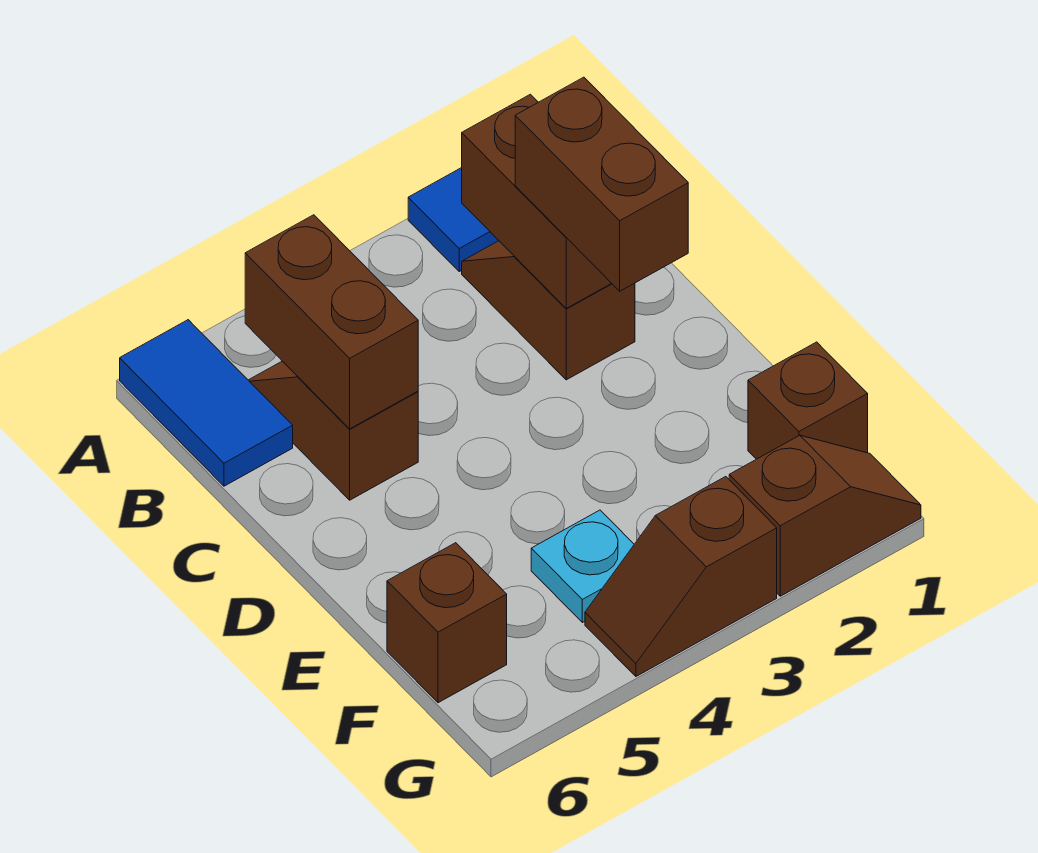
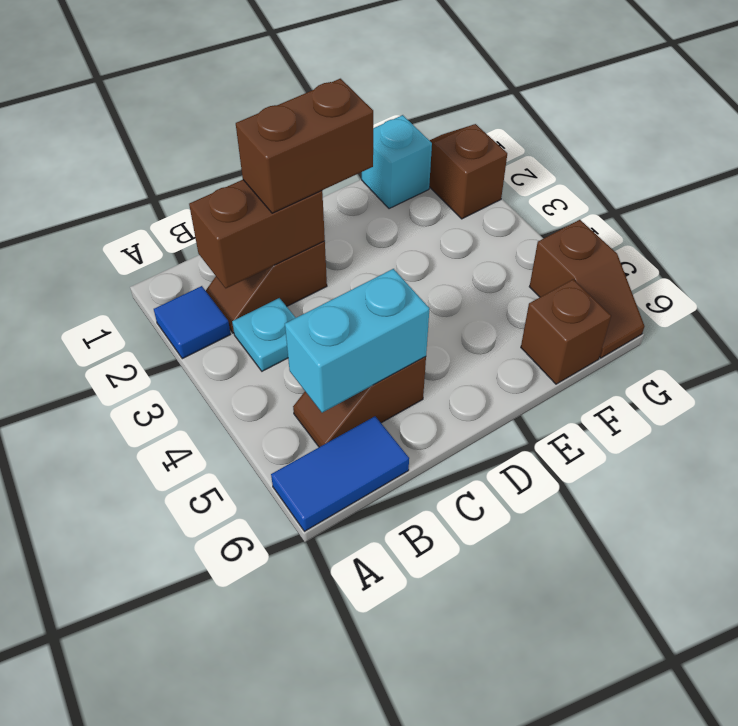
brown brick B5:C5 level 2 -> cyan brick B5:C5 level 2
brown brick F1 level 1 -> cyan brick F1 level 1
cyan plate F4 level 1 -> cyan plate B3 level 1
brown slope G3:G4 level 1 top 3 -> brown slope G5:G6 level 1 top 5

